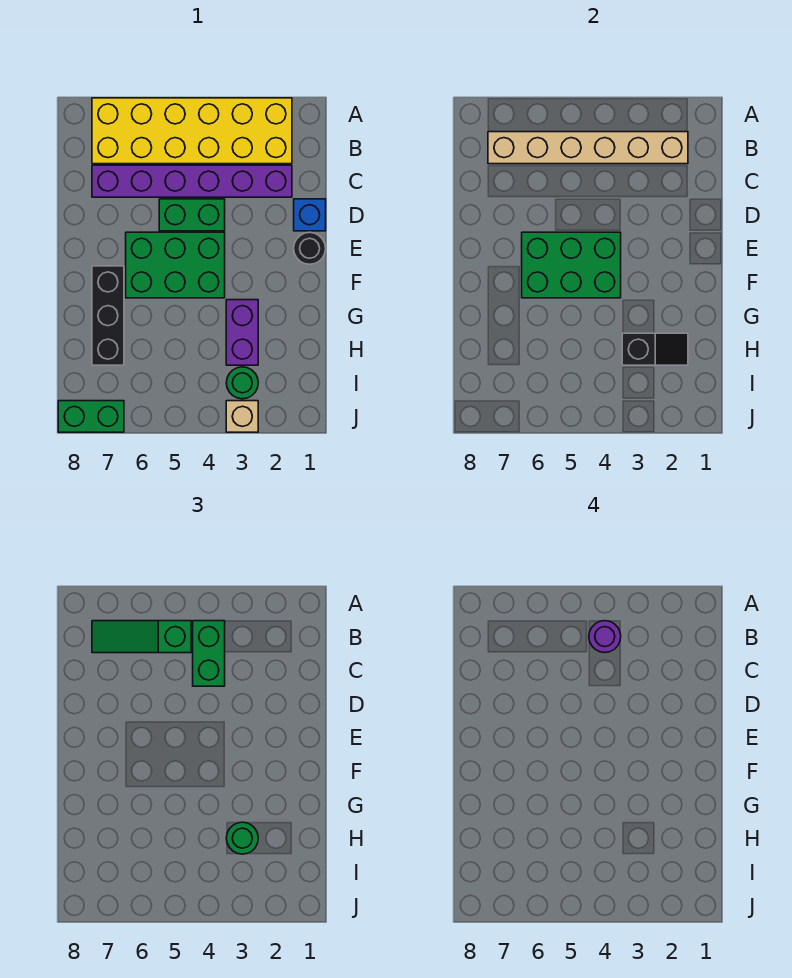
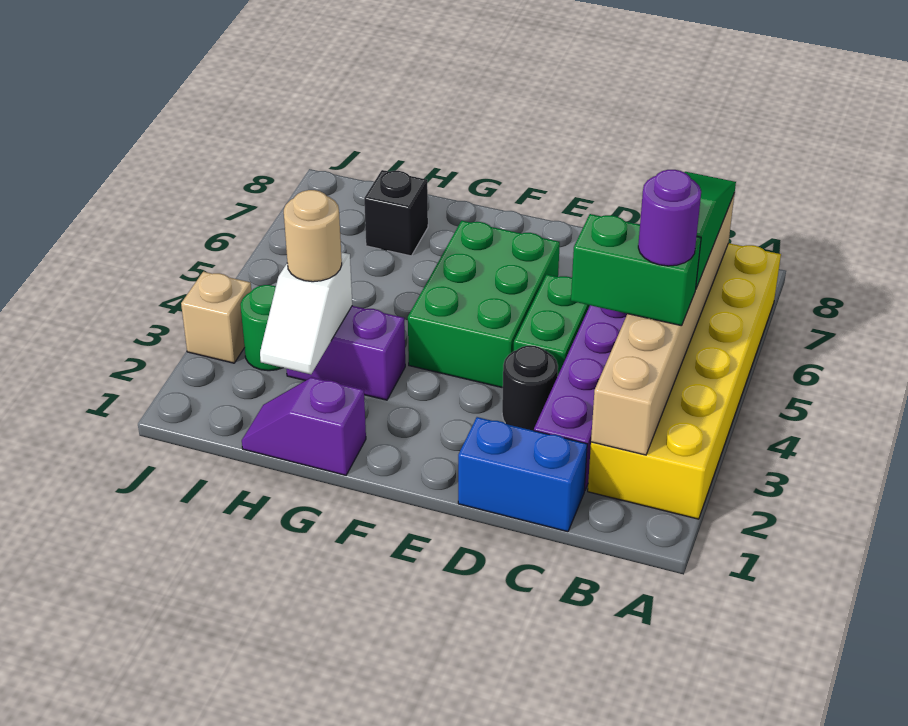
blue brick D1 level 1 -> blue brick C1:D1 level 1
black round brick E1 level 1 -> black round brick D3 level 1
green brick E4:F6 level 2 -> none
black brick F7:H7 level 1 -> black brick H7 level 1
none -> purple slope G1:H1 level 1 top G
black slope H2:H3 level 2 top 3 -> white slope H2:H3 level 2 top 3
green round brick H3 level 3 -> tan round brick H3 level 3
green brick J7:J8 level 1 -> none

